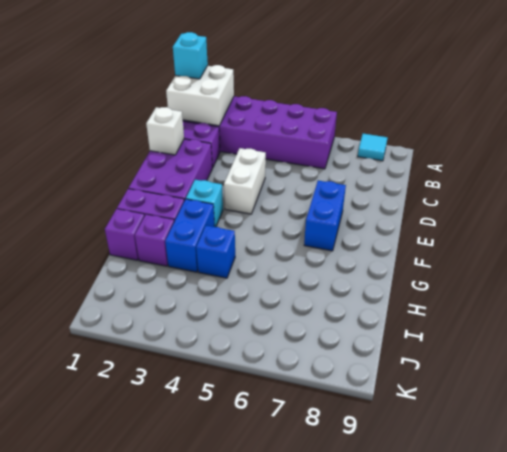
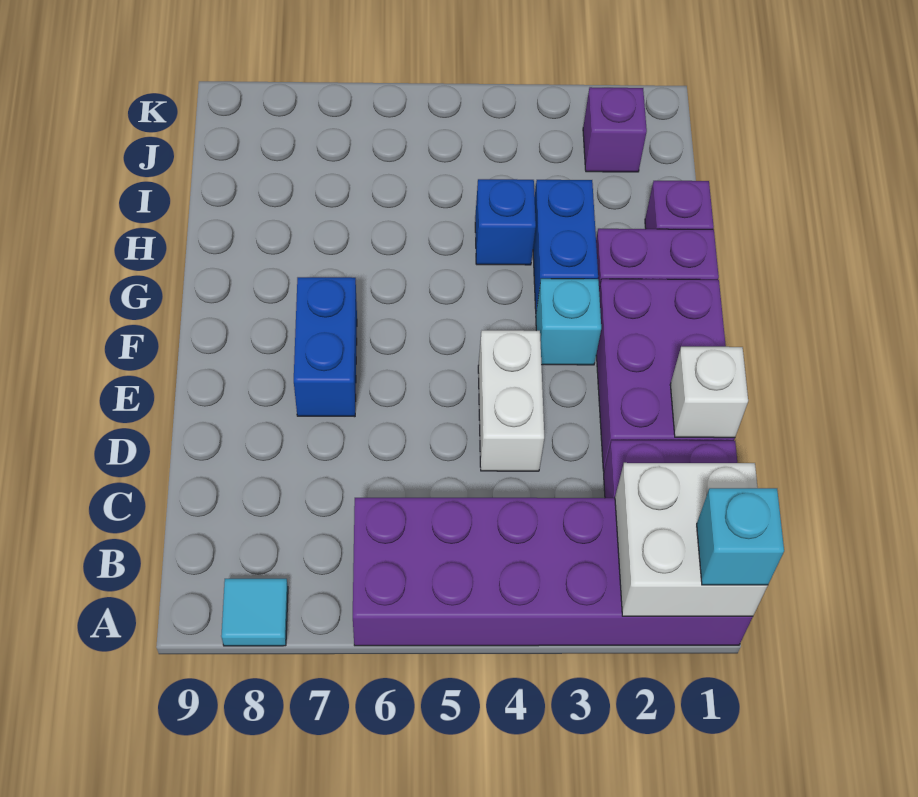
purple brick H2 level 1 -> purple brick J2 level 1

